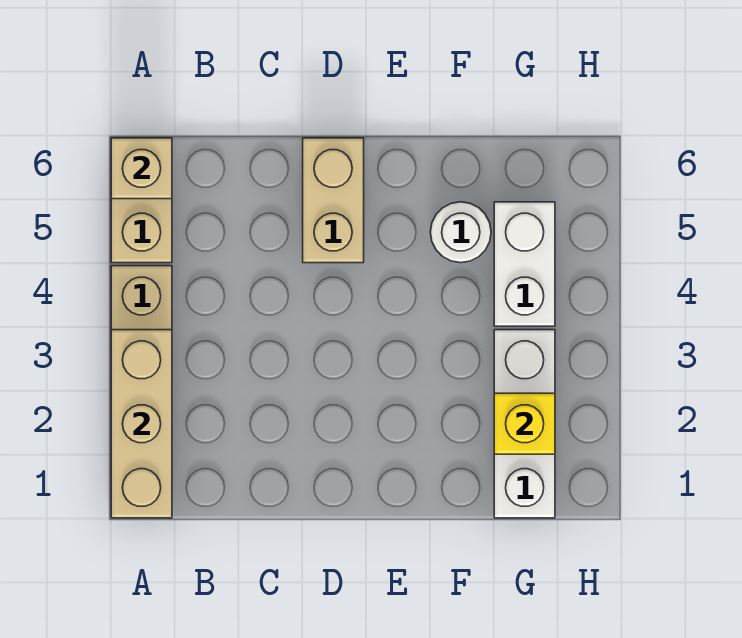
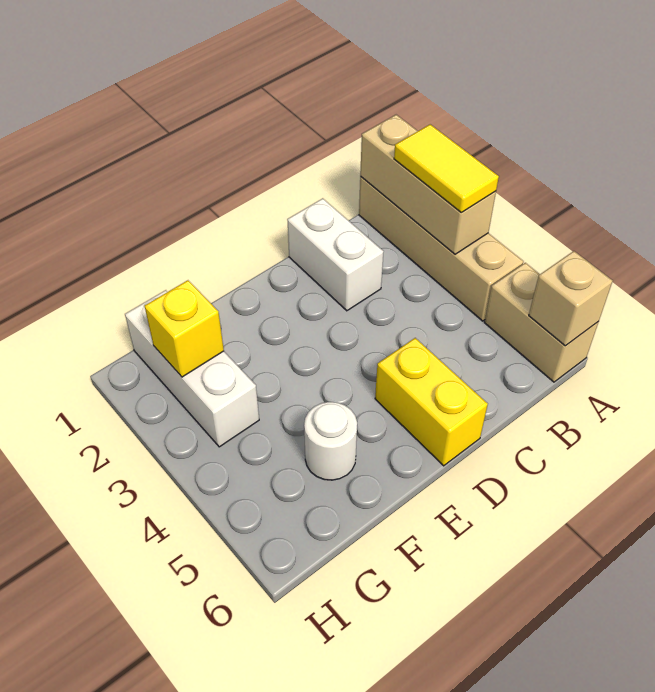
none -> yellow tile A2:A3 level 3
tan brick D5:D6 level 1 -> yellow brick D5:D6 level 1
white brick G4:G5 level 1 -> white brick C1:C2 level 1

